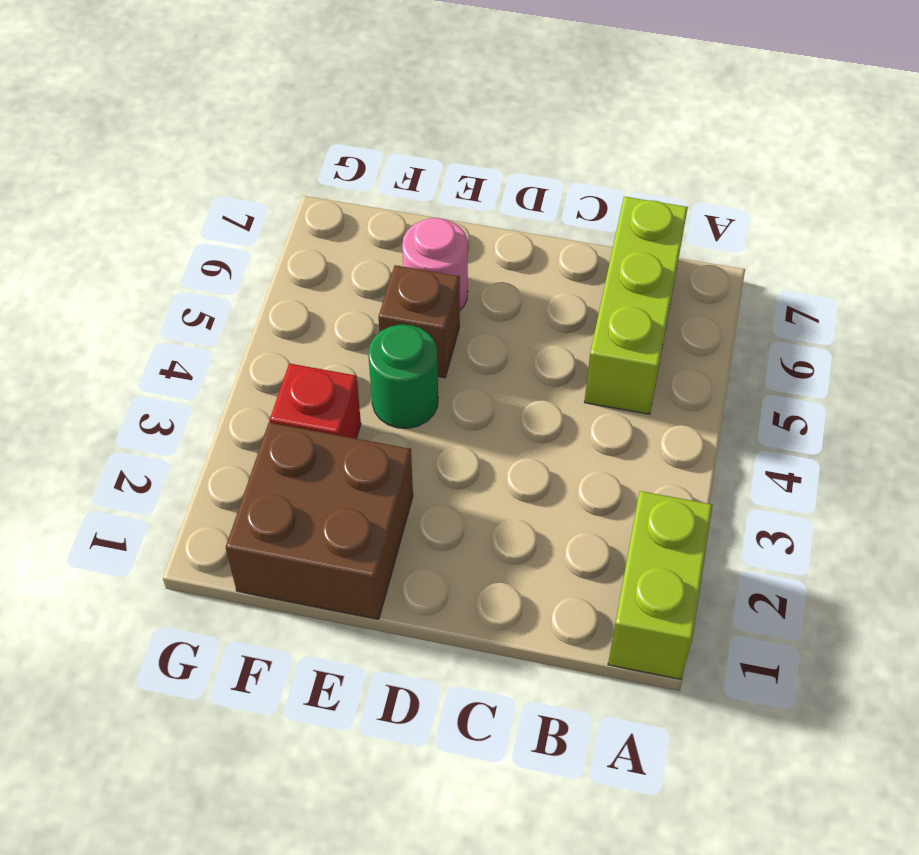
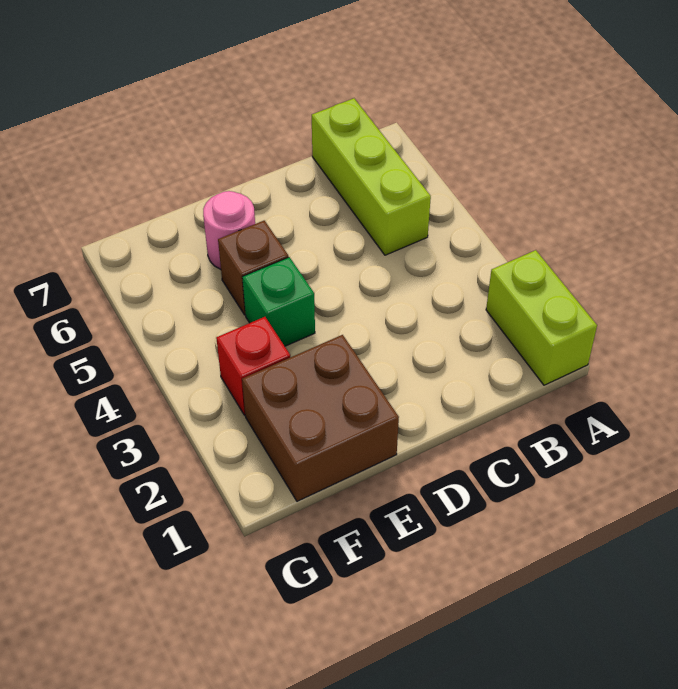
green round brick E4 level 1 -> green brick E4 level 1

